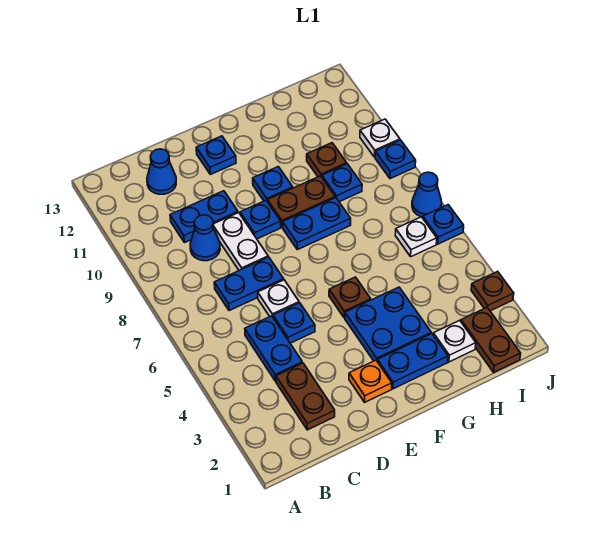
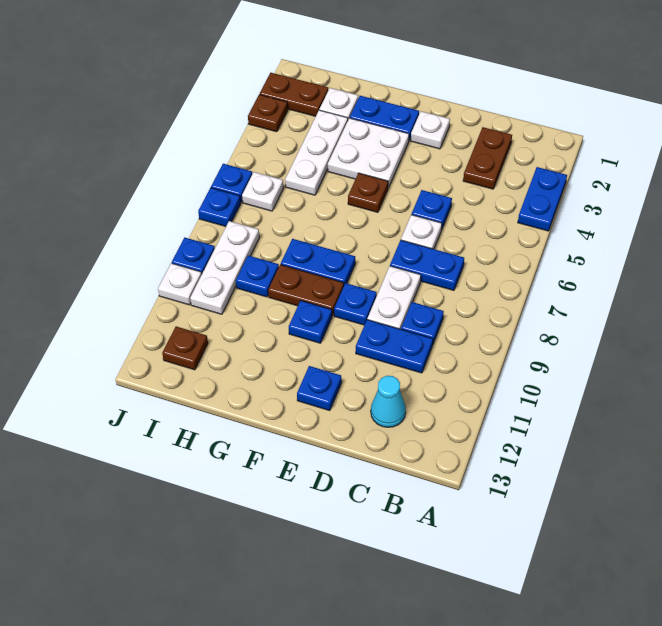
blue plate C4:C5 level 1 -> blue plate A3:A4 level 1
blue cone C9 level 1 -> blue plate C9 level 1
blue cone C12 level 1 -> cyan cone C12 level 1
orange plate E2 level 1 -> white plate E2 level 1
blue plate F3:G4 level 1 -> white plate F3:G4 level 1
none -> white plate H3:H5 level 1
brown plate H10 level 1 -> brown plate I12 level 1
brown plate I1:I2 level 1 -> brown plate I2:J2 level 1
none -> white plate I8:I10 level 1
blue cone J7 level 1 -> blue plate J7 level 1

